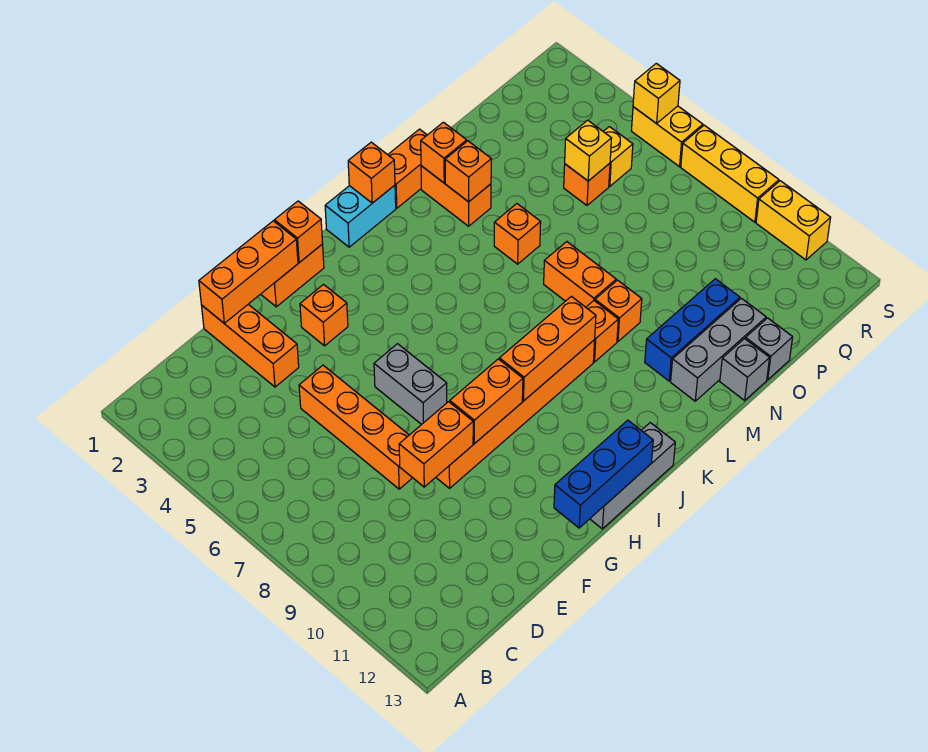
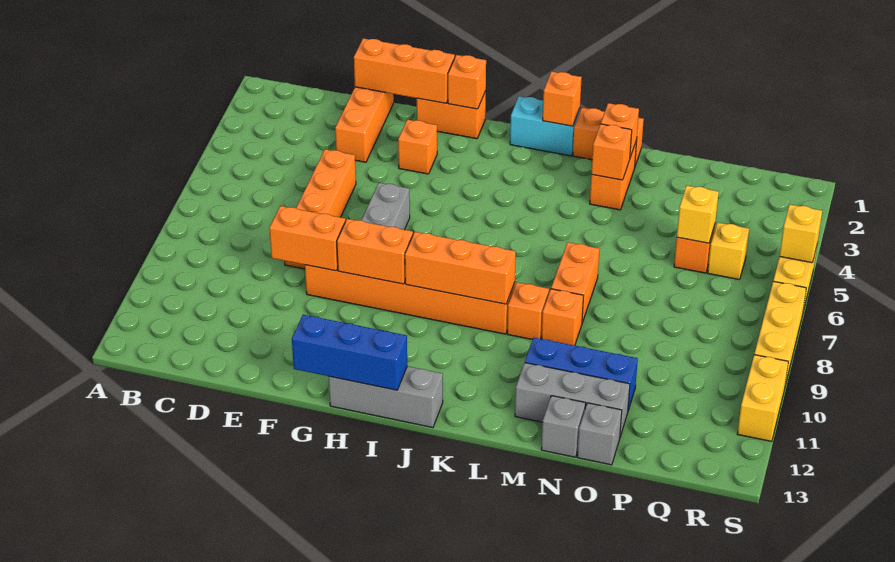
orange brick M5 level 1 -> none

